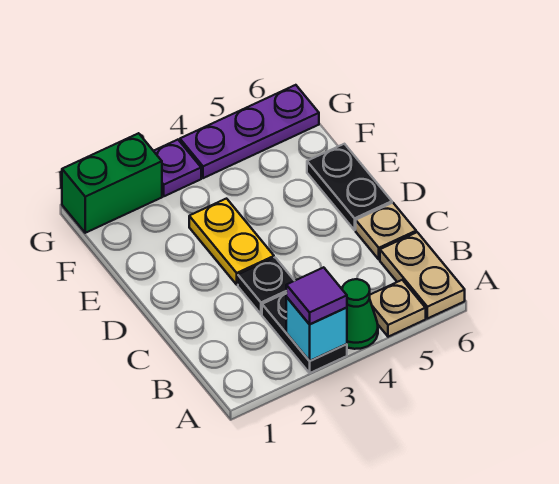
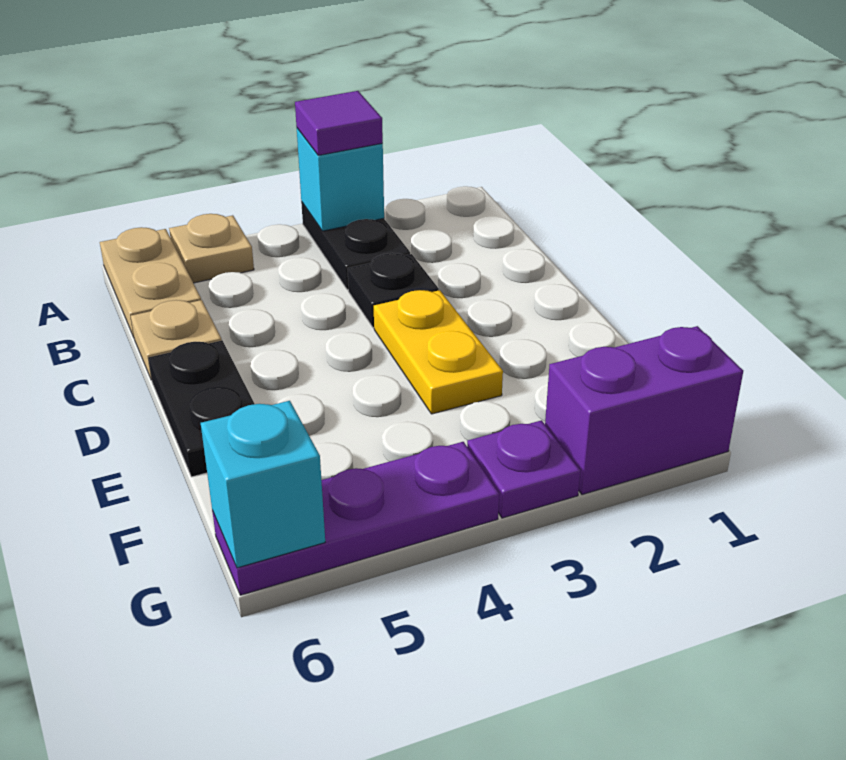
green cone A4 level 1 -> none
green brick G1:G2 level 1 -> purple brick G1:G2 level 1
none -> cyan brick G6 level 2

